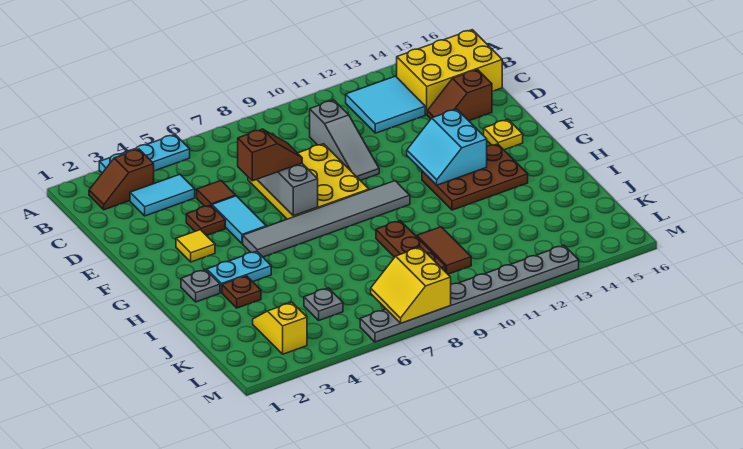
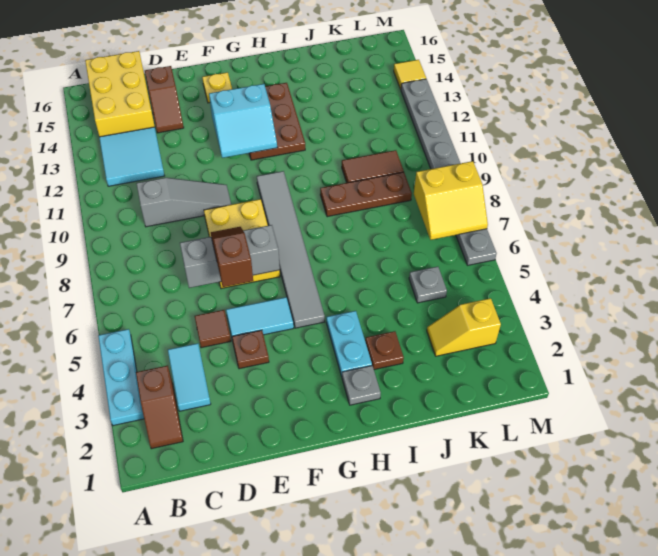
yellow plate D7:F9 level 1 -> yellow plate E7:F9 level 1
yellow tile F3 level 1 -> yellow tile M14 level 1

